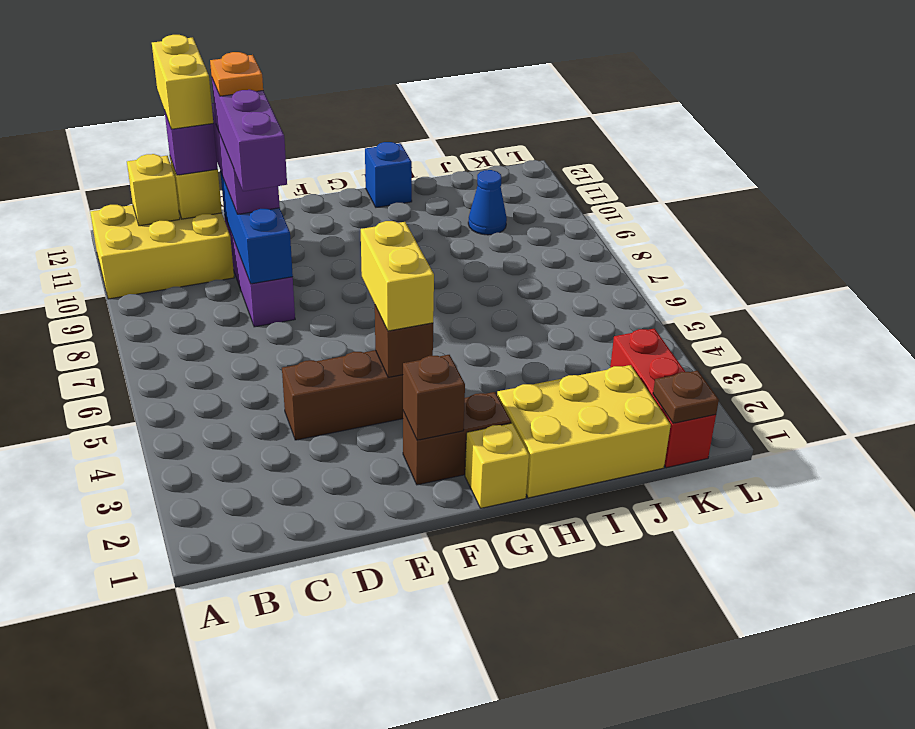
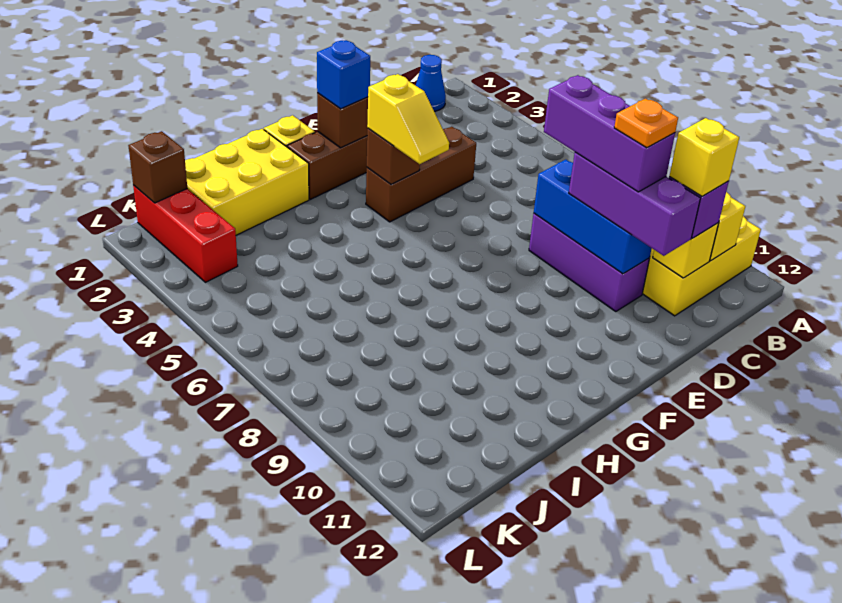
yellow brick C11:C12 level 4 -> yellow brick C11 level 4
yellow brick F4:F5 level 3 -> yellow slope F4:F5 level 3 top 4
blue brick H12 level 1 -> blue brick F2 level 3
blue cone J10 level 1 -> blue cone B1 level 1
brown plate K1 level 2 -> brown brick K1 level 2

